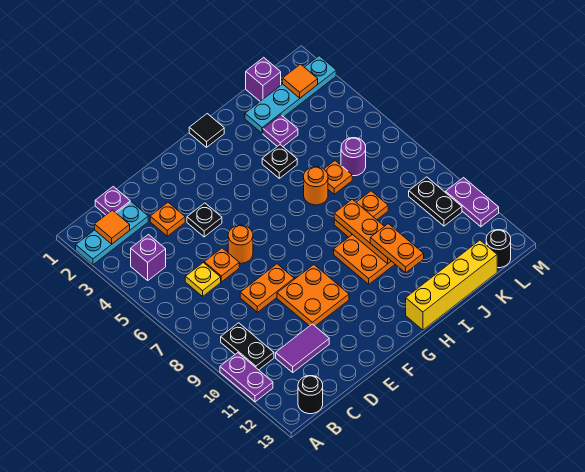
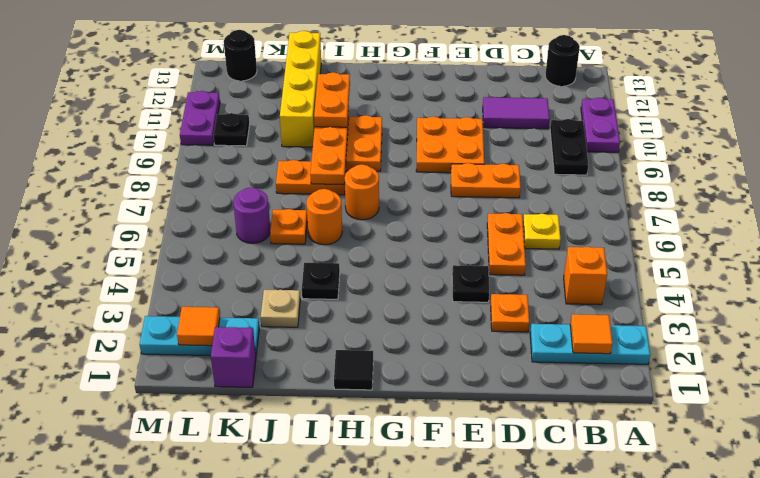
purple brick B4 level 1 -> orange brick B4 level 1
purple plate C1 level 1 -> none
orange plate D6 level 1 -> orange plate D5:D6 level 1
orange round brick E6 level 1 -> orange round brick H7 level 1
yellow brick H13:K13 level 1 -> yellow brick J10:J13 level 1
cyan plate J2:M2 level 1 -> cyan plate K2:M2 level 1
purple plate J3 level 1 -> tan plate J3 level 1
black plate L9:L10 level 1 -> black plate L10 level 1

